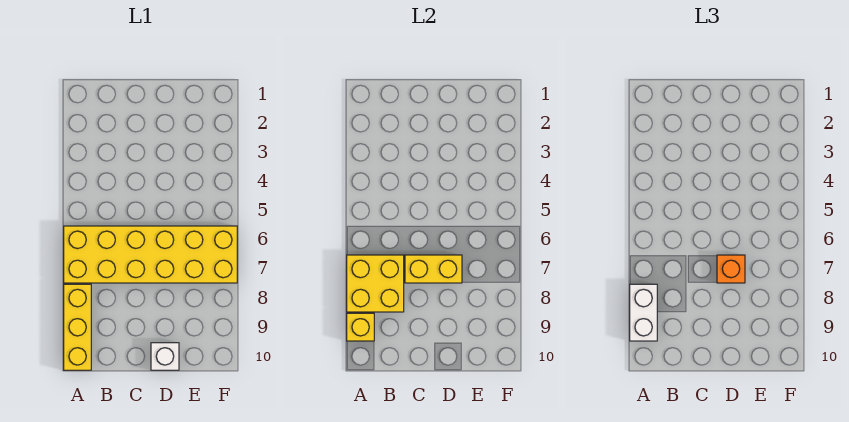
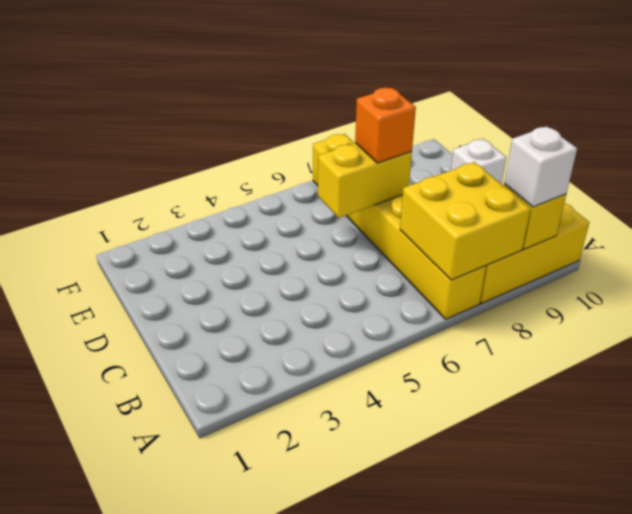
yellow brick A6:F7 level 1 -> yellow brick A7:F7 level 1
white brick A8:A9 level 3 -> white brick A9 level 3
yellow brick C7:D7 level 2 -> yellow brick D6:D7 level 2

